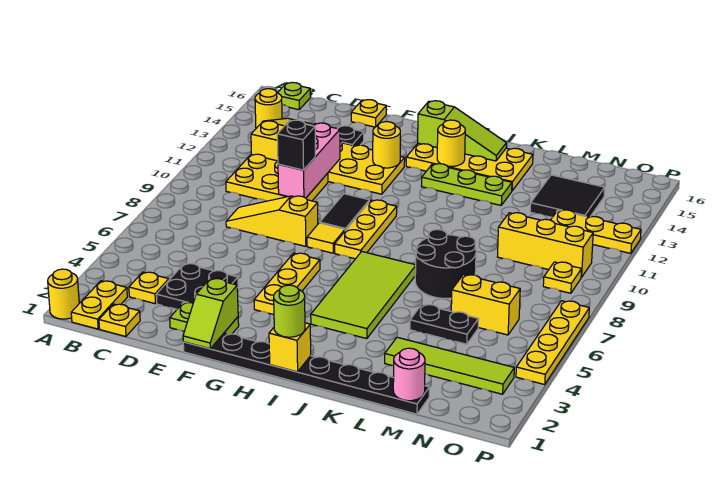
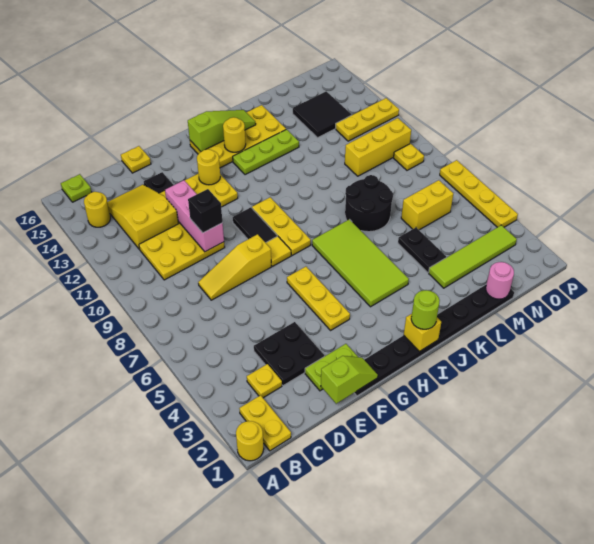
yellow plate C1 level 1 -> none
lime slope F1:F2 level 2 top 2 -> lime slope E1:F1 level 2 top E
black plate L5:M5 level 1 -> black plate L4:L5 level 1

